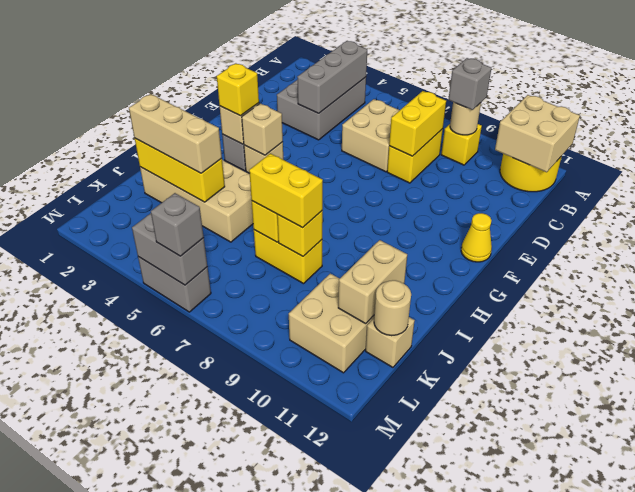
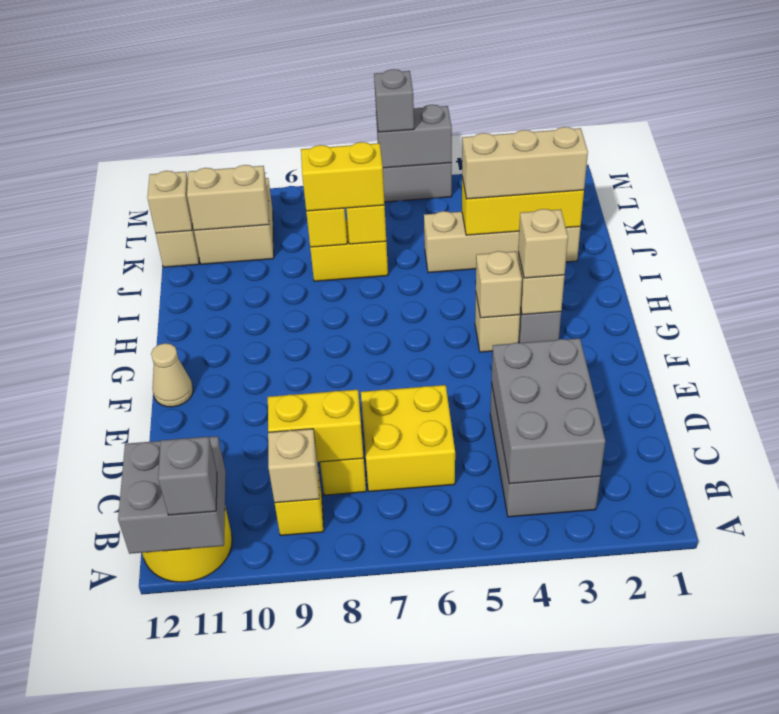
tan brick A11:B12 level 2 -> grey brick A11:B12 level 2
grey brick B4:D4 level 2 -> grey brick B3:D4 level 2
tan round brick B9 level 2 -> tan brick B9 level 2
grey brick B9 level 3 -> grey brick A11 level 3
tan brick C6:D7 level 1 -> yellow brick C6:D7 level 1
yellow brick C8:D8 level 2 -> yellow brick C8:C9 level 2
yellow cone F12 level 1 -> tan cone F12 level 1
yellow brick G3 level 3 -> tan brick G3 level 3
tan brick I2:J5 level 1 -> tan brick J2:J5 level 1
tan brick J11:K11 level 2 -> tan brick K10:K11 level 2
tan round brick K12 level 2 -> tan brick K12 level 2

